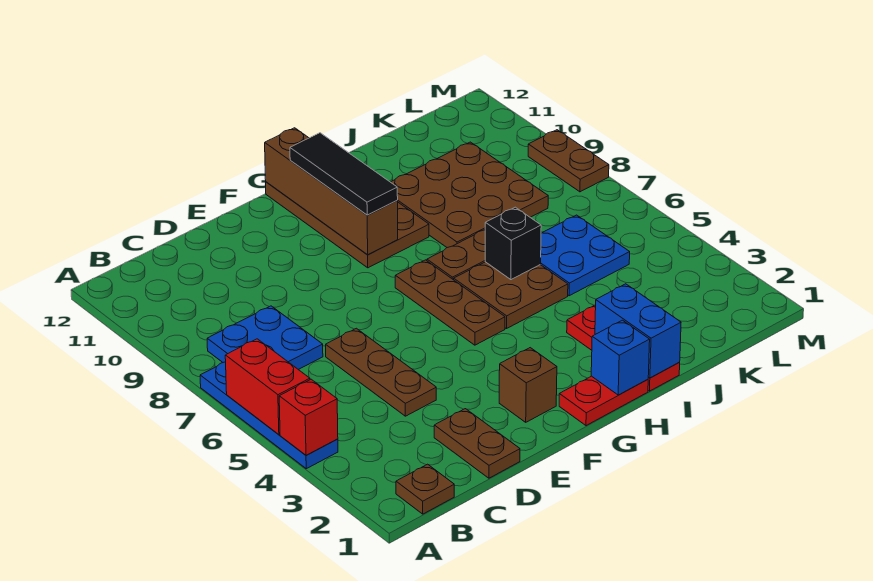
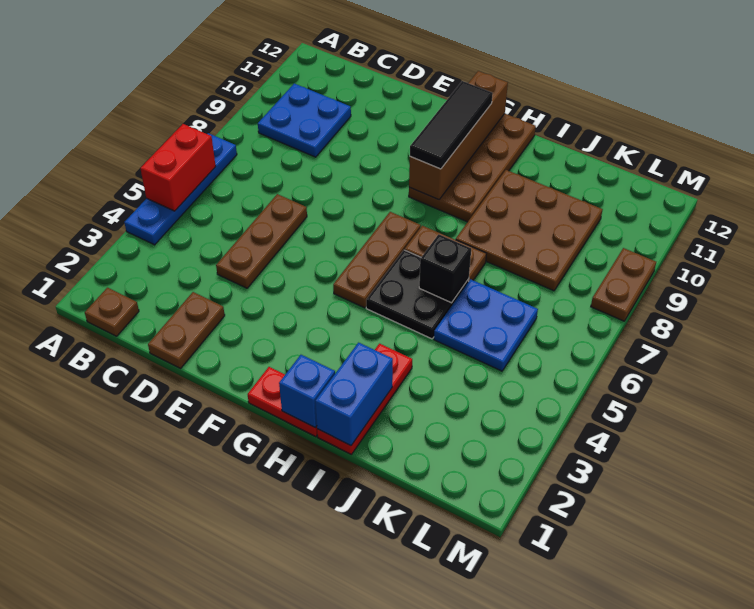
red brick A4 level 2 -> none
blue plate B7:C8 level 1 -> blue plate B9:C10 level 1
brown brick F2 level 1 -> none
brown plate H5:I6 level 1 -> black plate H5:I6 level 1

